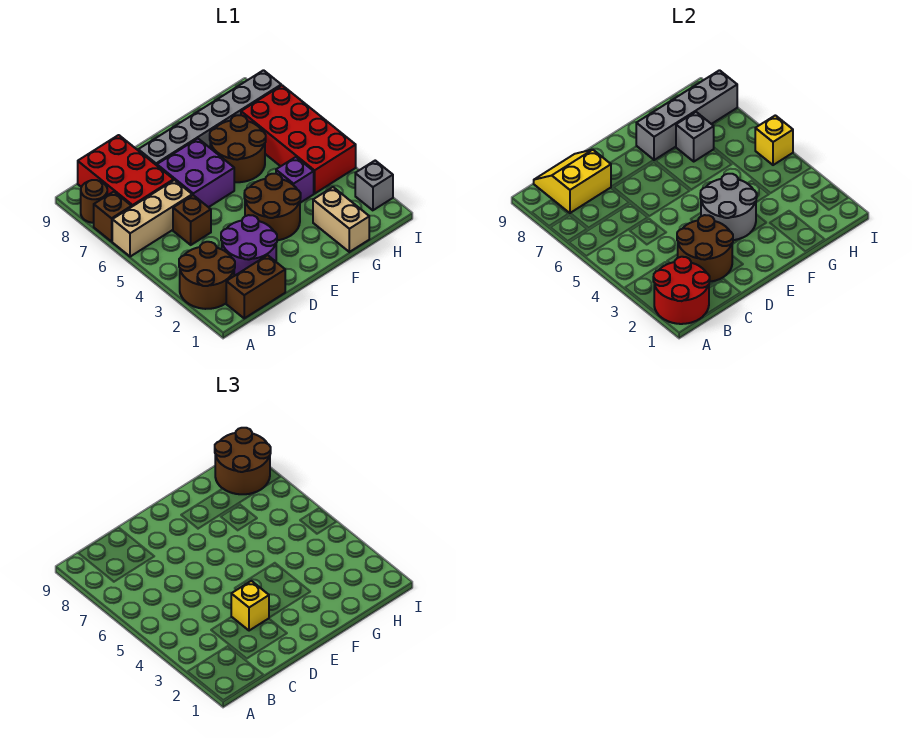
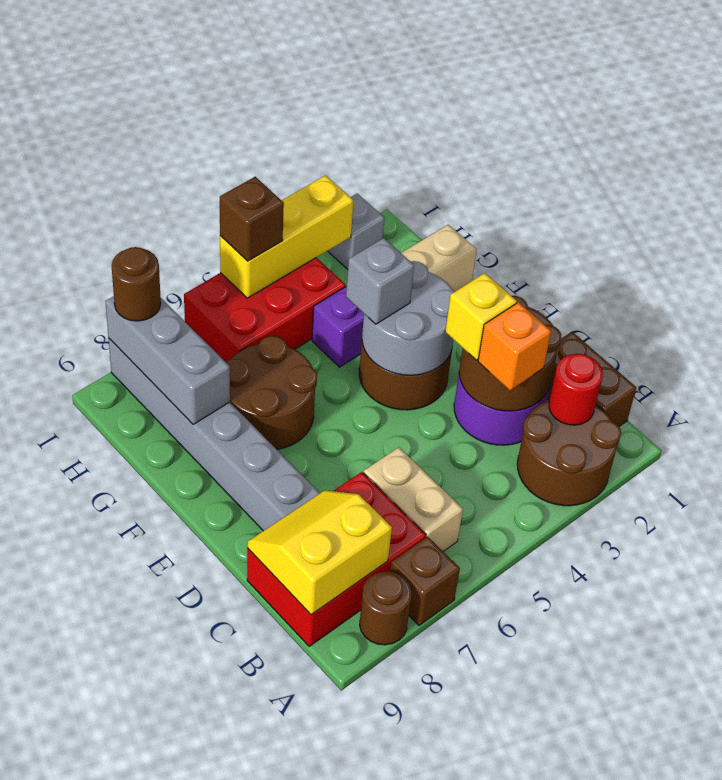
red round brick A1:B2 level 2 -> red round brick B2 level 2
tan brick A6:C6 level 1 -> tan brick B6:C6 level 1
yellow slope B8:C9 level 2 top 8 -> yellow slope B8:C9 level 2 top B
none -> orange brick C3 level 3
brown brick C5 level 1 -> brown brick I5 level 3
purple brick D6:E7 level 1 -> none
grey brick F8:I8 level 2 -> grey brick G8:I8 level 2
grey brick G7 level 2 -> grey brick F4 level 3
red brick H4:I7 level 1 -> red brick H4:I6 level 1
brown round brick H8:I9 level 3 -> brown round brick I8 level 3
yellow brick I5 level 2 -> yellow brick I3:I5 level 2

